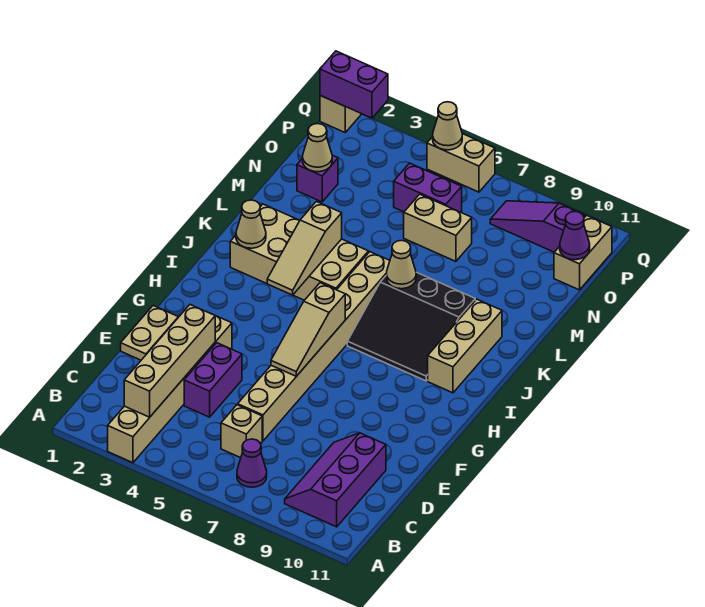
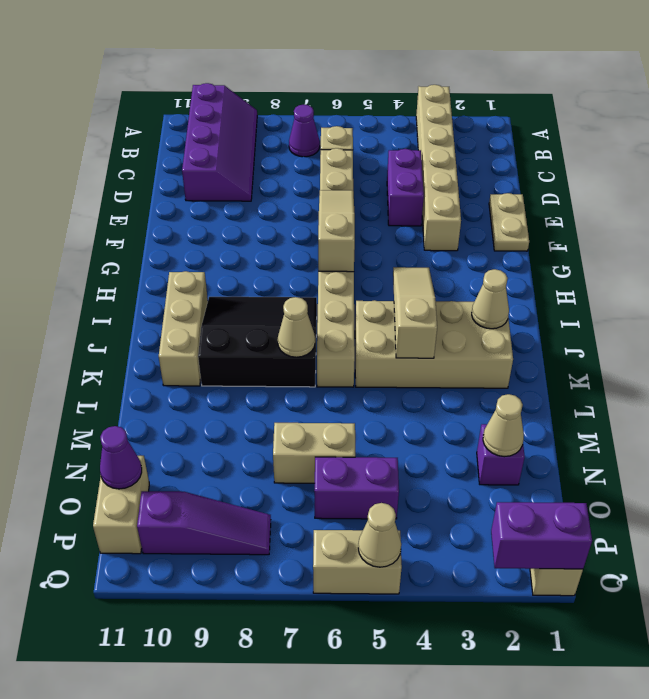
tan brick B3:E3 level 2 -> none
purple slope B9:D10 level 1 top 10 -> purple slope A9:D10 level 1 top 10

